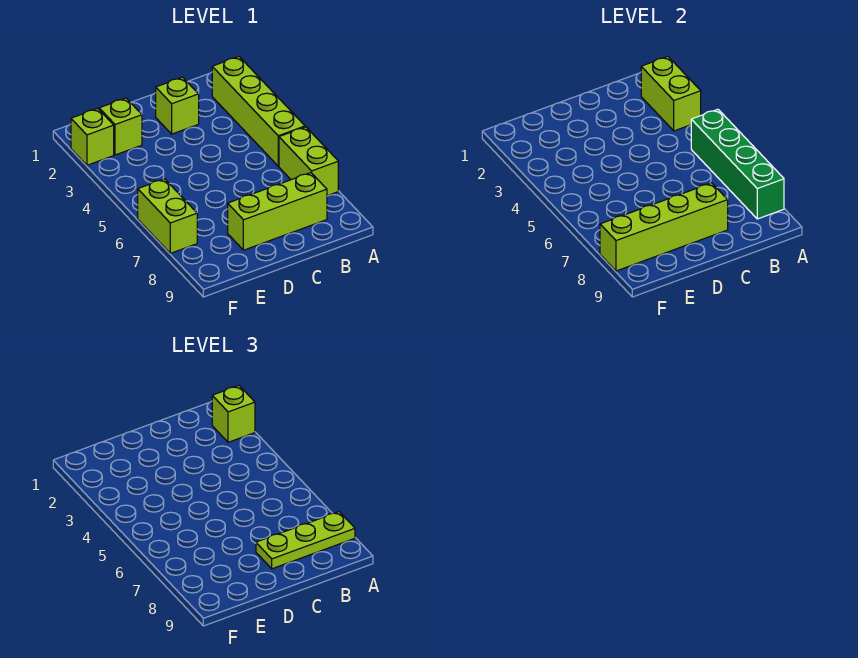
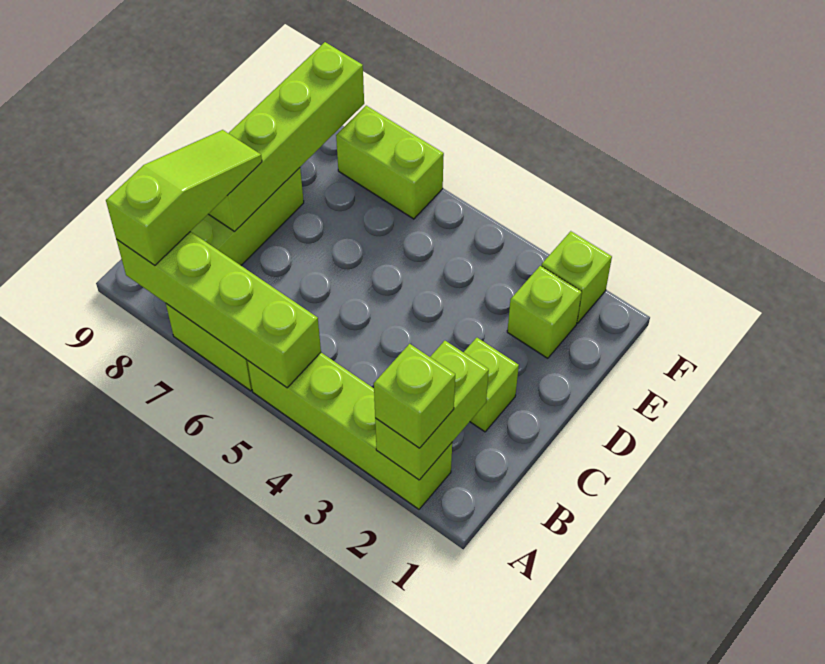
lime brick A2:A3 level 2 -> lime brick A2:B2 level 2
green brick A5:A8 level 2 -> lime brick A5:A8 level 2
lime plate A8:C8 level 3 -> lime slope A8:C8 level 3 top A

